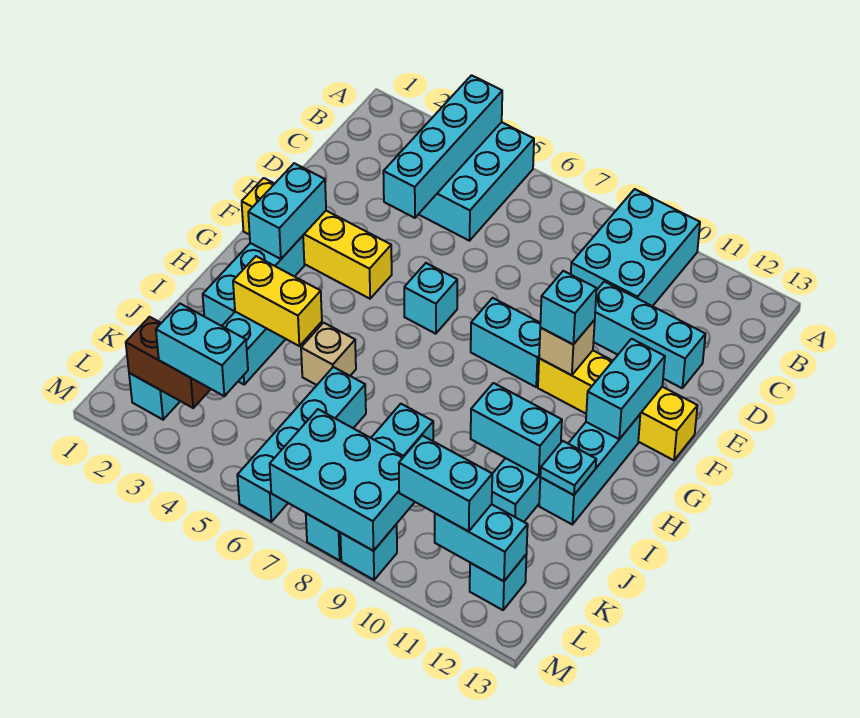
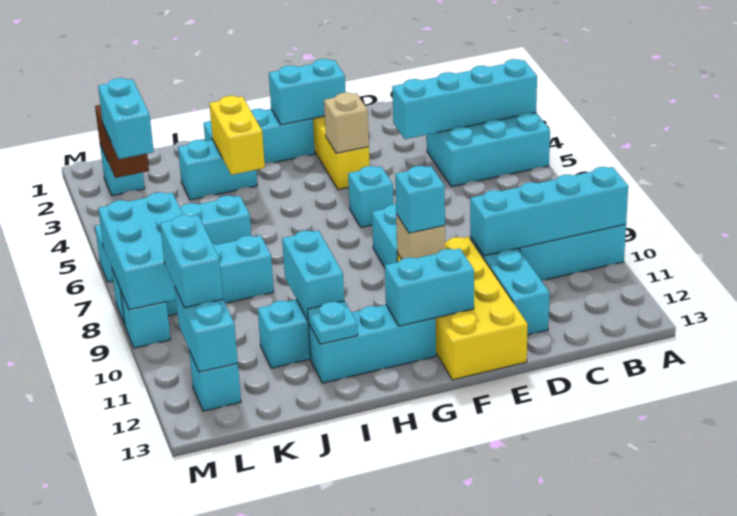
none -> cyan brick A10:D10 level 2
yellow brick F10:F13 level 1 -> yellow brick E10:F13 level 1
tan brick I5 level 1 -> tan brick F4 level 2

